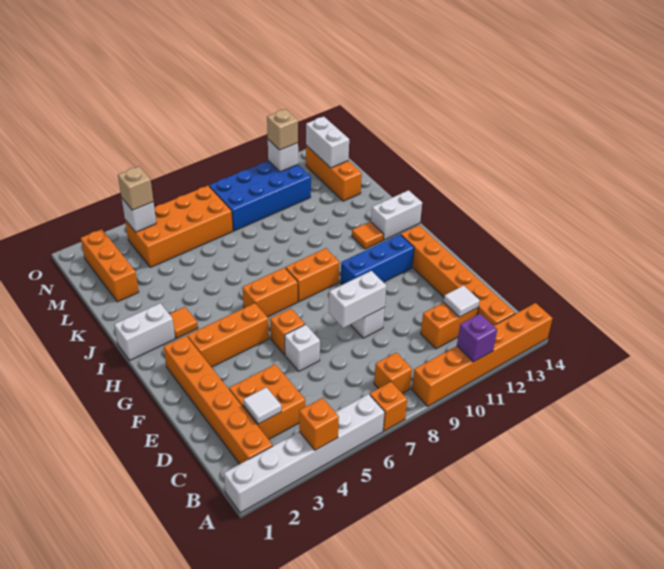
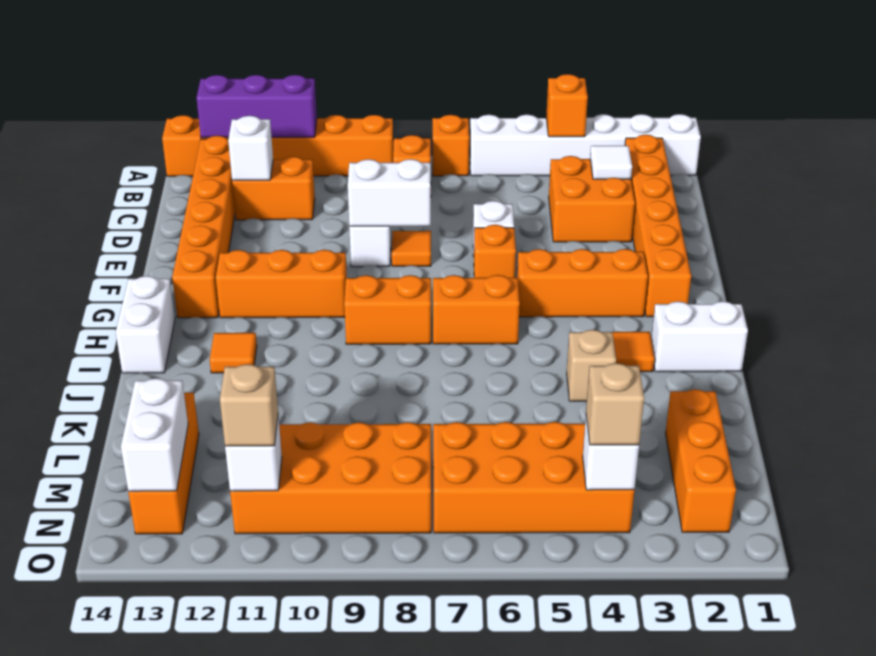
purple brick A11 level 2 -> purple brick A11:A13 level 2
white tile C12 level 2 -> white brick C12 level 2
none -> orange tile E8 level 1
blue brick G10:G12 level 1 -> orange brick G10:G12 level 1
white brick I13:I14 level 1 -> white brick H14:I14 level 1
none -> tan brick J4 level 1
blue brick M8:N11 level 1 -> orange brick M8:N11 level 1

